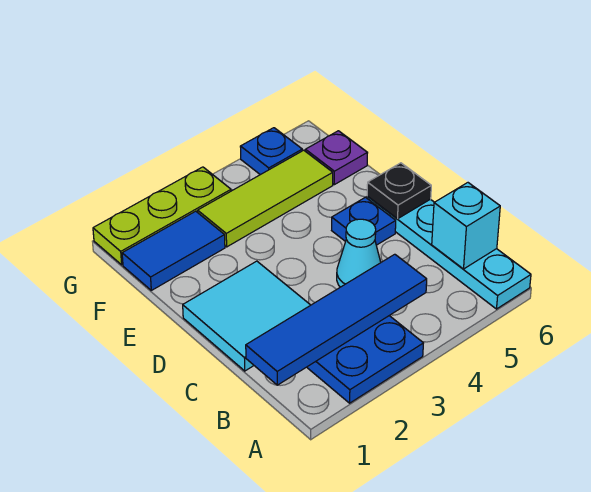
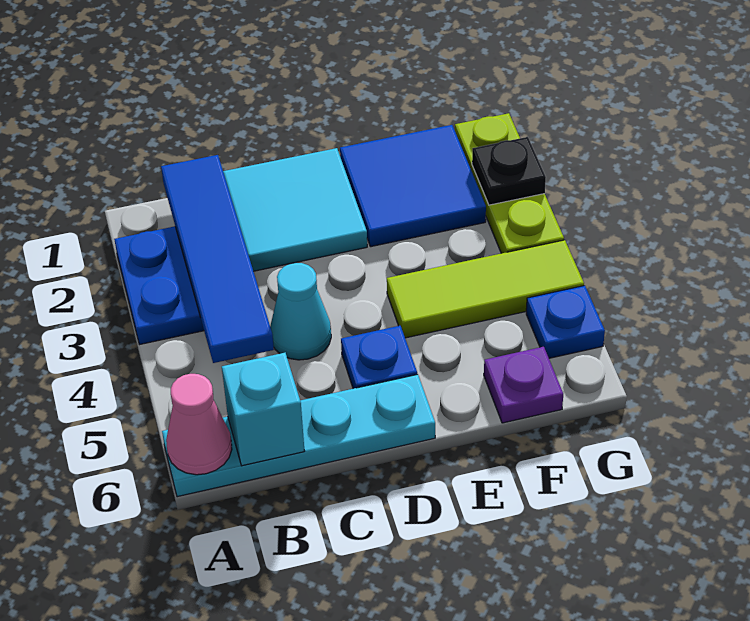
none -> pink cone A6 level 2
black plate D6 level 2 -> black plate G2 level 2
blue tile F1:F2 level 1 -> blue tile E1:F2 level 1
lime tile F3:F5 level 1 -> lime tile E4:G4 level 1

